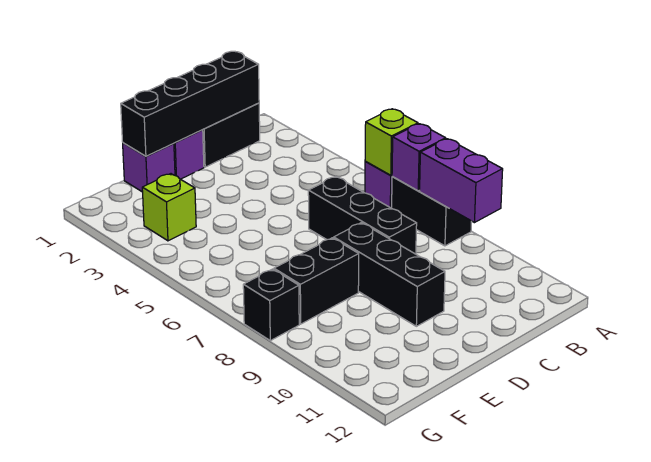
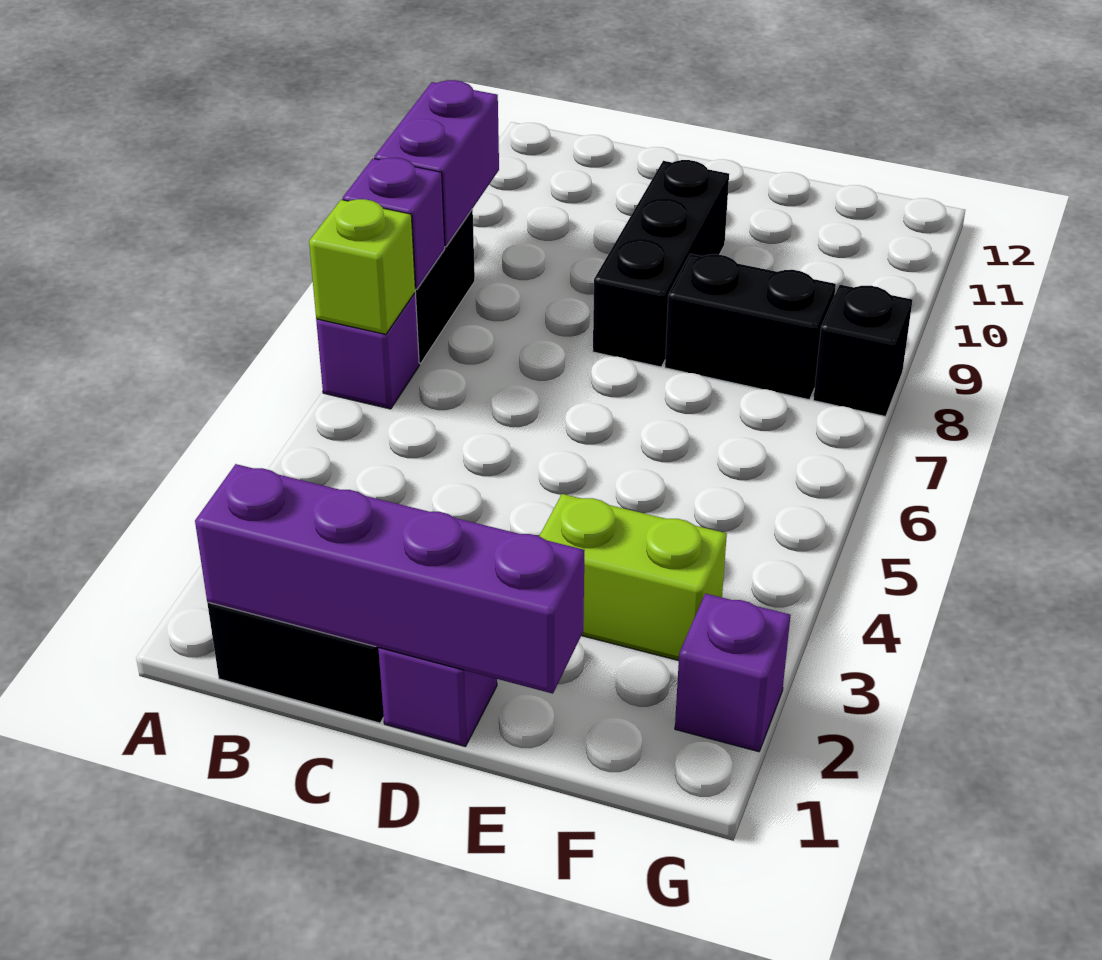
black brick B1:E1 level 2 -> purple brick B1:E1 level 2
black brick C6:C8 level 1 -> none
purple brick E1 level 1 -> purple brick G2 level 1
lime brick F3 level 1 -> lime brick E3:F3 level 1

